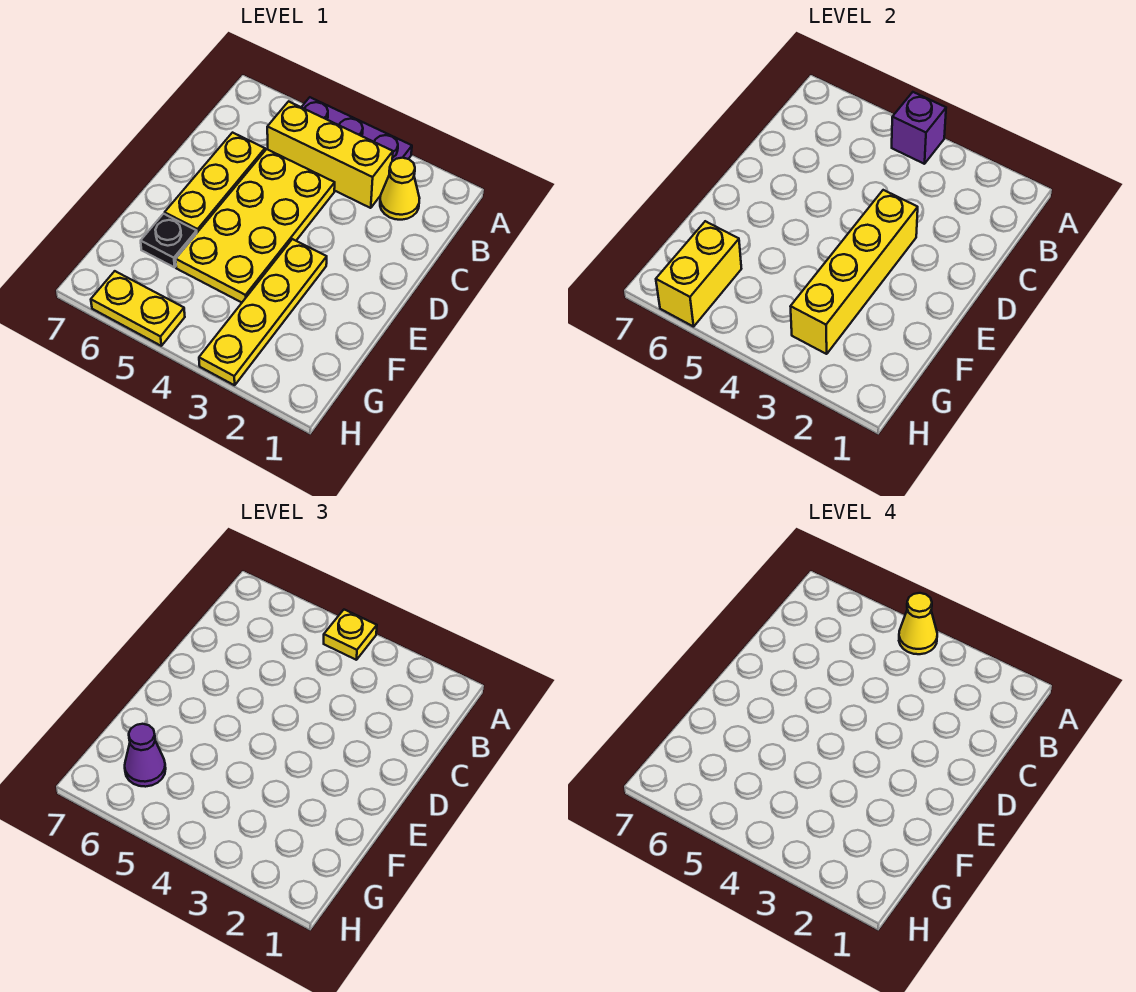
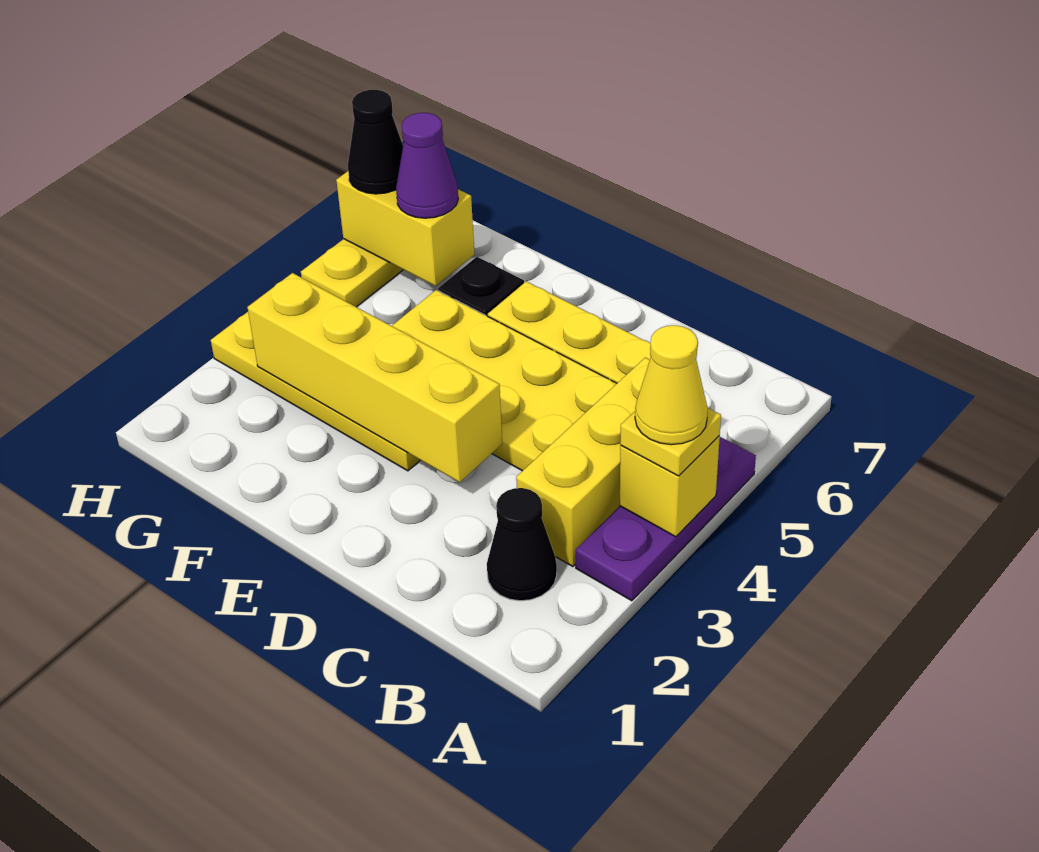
purple brick A4 level 2 -> yellow brick A4 level 2
yellow cone B2 level 1 -> black cone B2 level 1
none -> black cone H6 level 3

